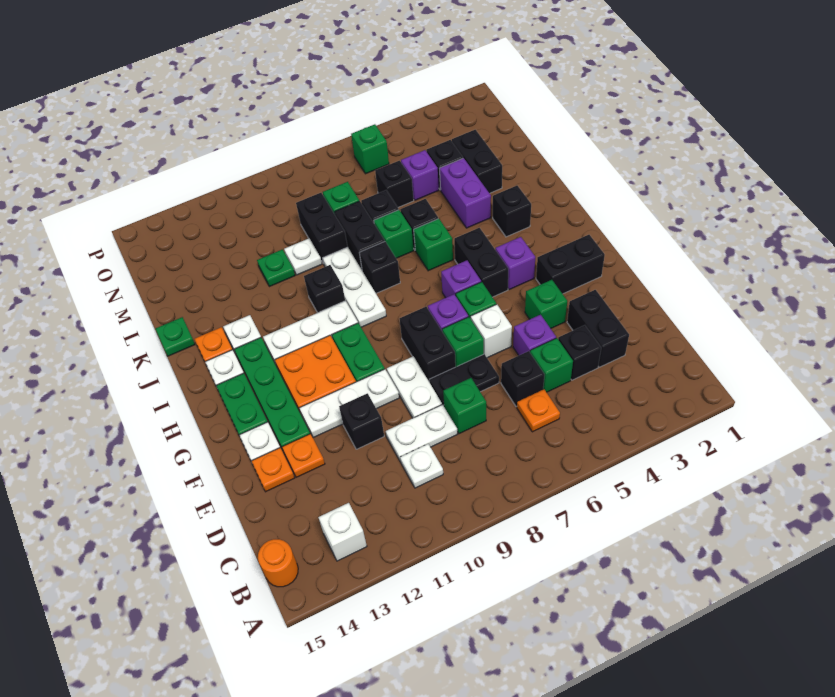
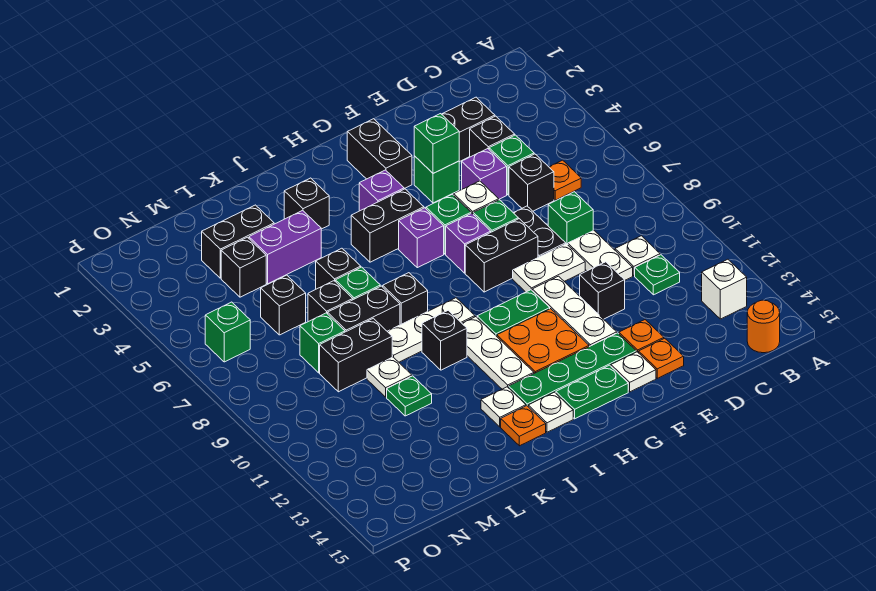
green brick J6 level 1 -> green brick F4 level 2
green plate K15 level 1 -> green plate C11 level 1
purple brick M5 level 1 -> none

